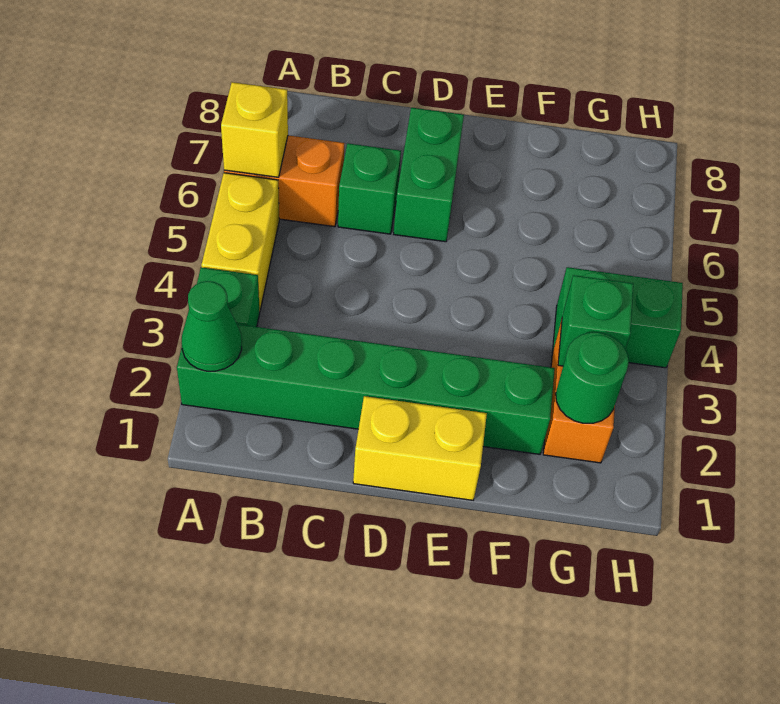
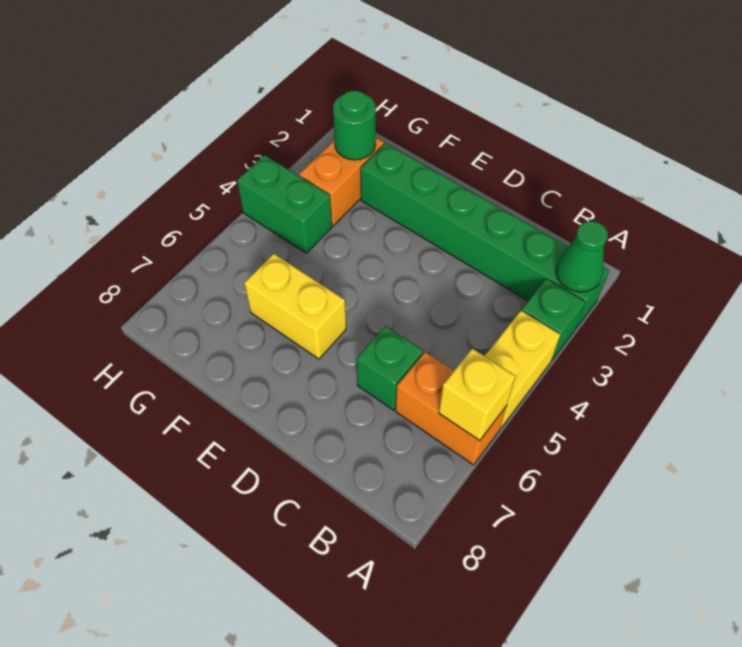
yellow brick D1:E1 level 1 -> yellow brick E6:F6 level 1
green brick D6:D7 level 1 -> none
green brick G3 level 2 -> none

